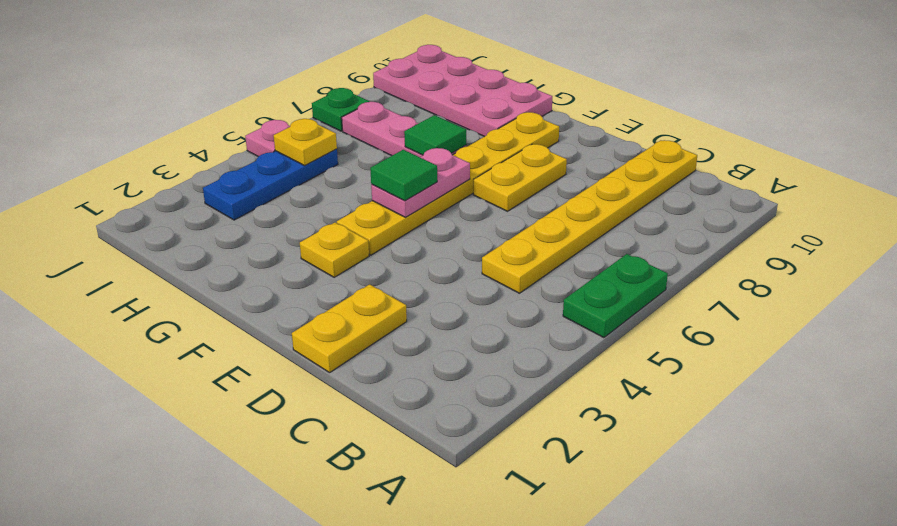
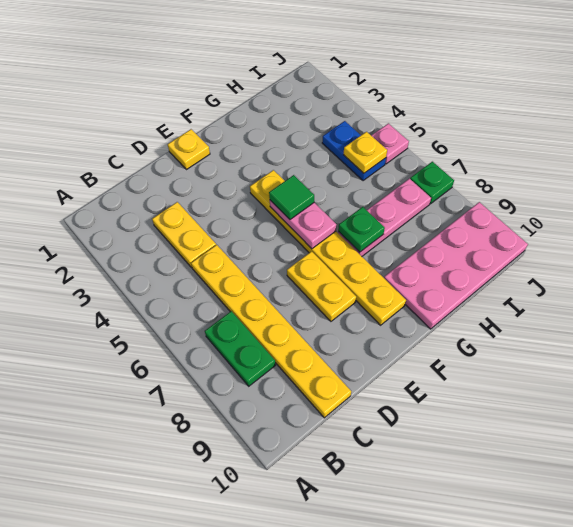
green plate A5:A6 level 1 -> green plate B7:B8 level 1
yellow plate D1:D2 level 1 -> yellow plate C3:C4 level 1
yellow plate F3 level 1 -> yellow plate E1 level 1
green tile G7 level 2 -> green plate G7 level 2
blue plate I3:I5 level 1 -> blue plate I4:I5 level 1

